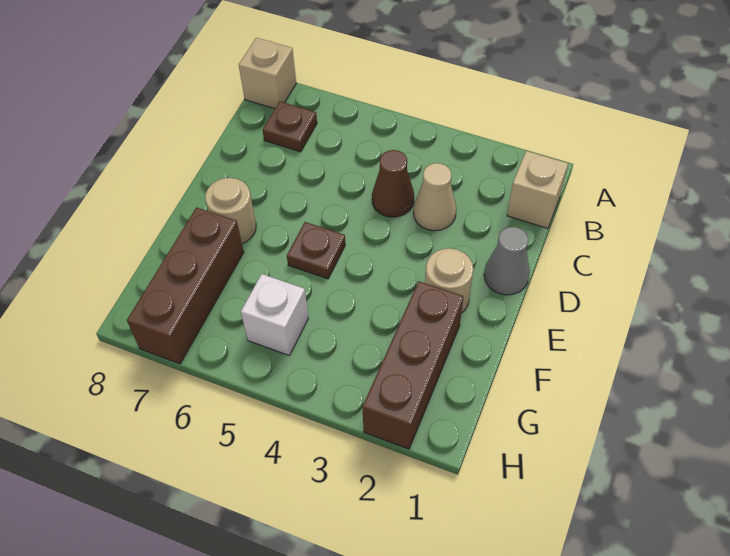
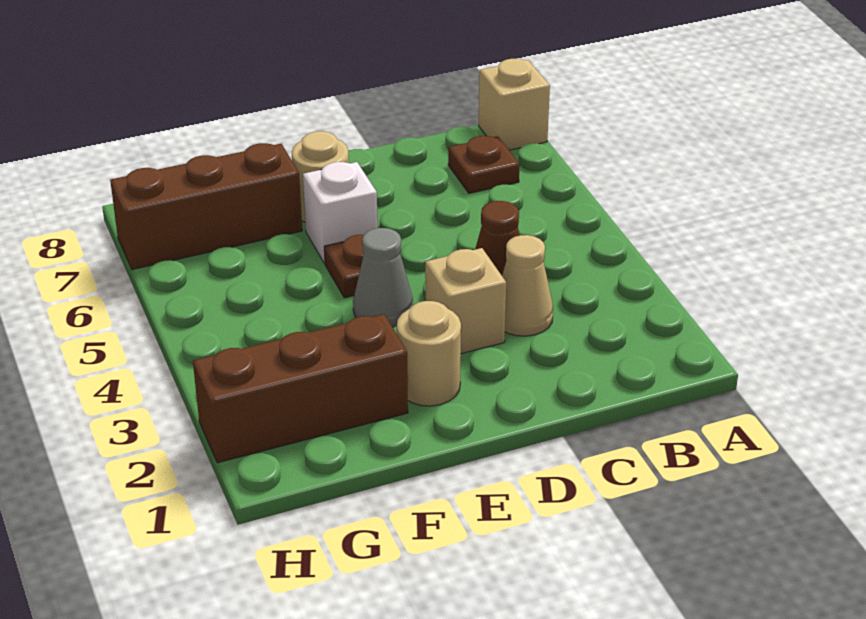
tan brick B1 level 1 -> tan brick D3 level 1
grey cone D1 level 1 -> grey cone E4 level 1
white brick G5 level 1 -> white brick E6 level 1

